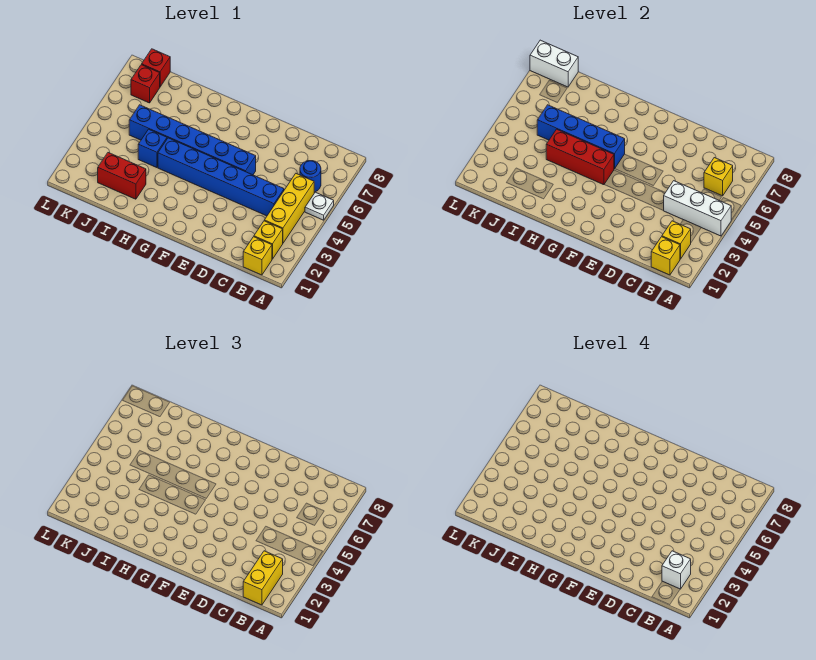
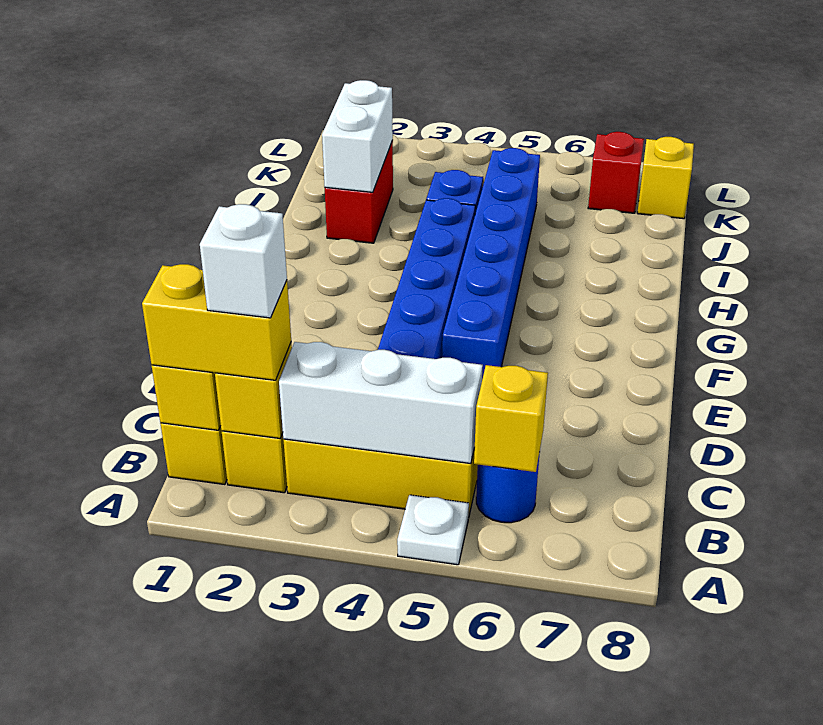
white brick A4:C4 level 2 -> white brick B3:B5 level 2
red brick G4:I4 level 2 -> none
blue brick G5:J5 level 2 -> none
red brick K8 level 1 -> yellow brick K8 level 1
white brick K8:L8 level 2 -> white brick I2:J2 level 2

